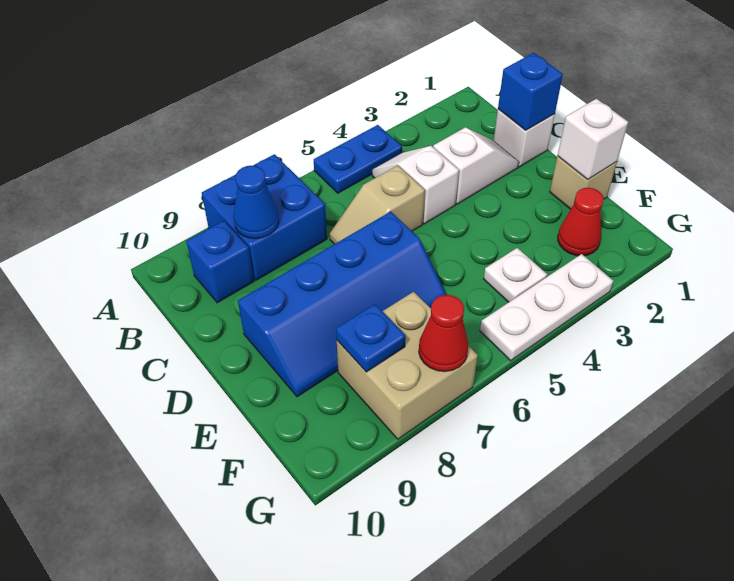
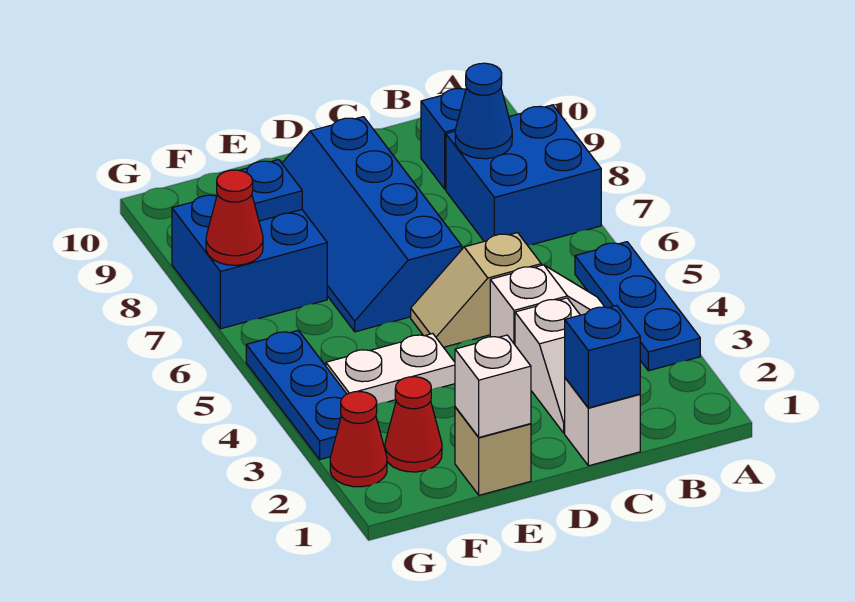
blue plate A4:A5 level 1 -> blue plate A3:A5 level 1
tan slope C5:C6 level 1 top 5 -> tan slope C5:D5 level 1 top C
white plate F4 level 1 -> white plate E4:F4 level 1
tan brick F7:G8 level 1 -> blue brick F7:G8 level 1
none -> red cone G2 level 1
white plate G3:G5 level 1 -> blue plate G3:G5 level 1

